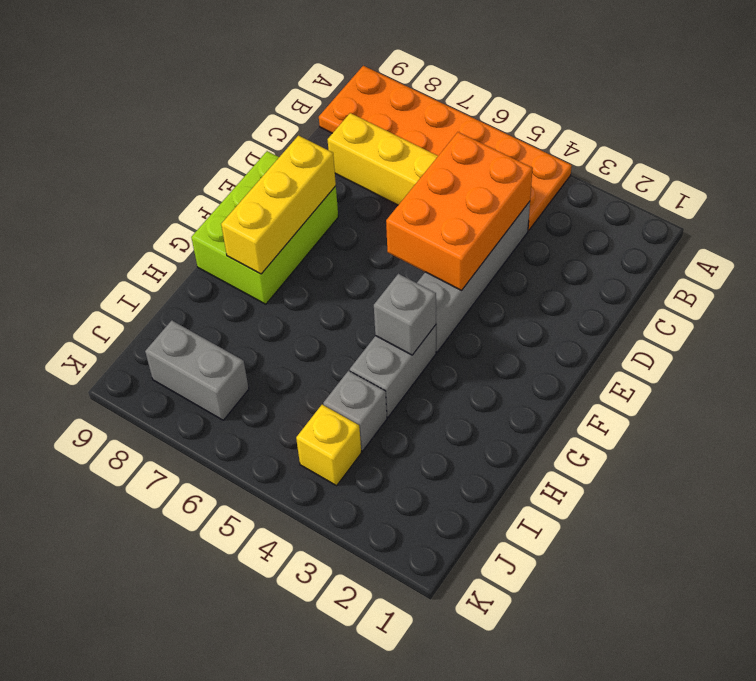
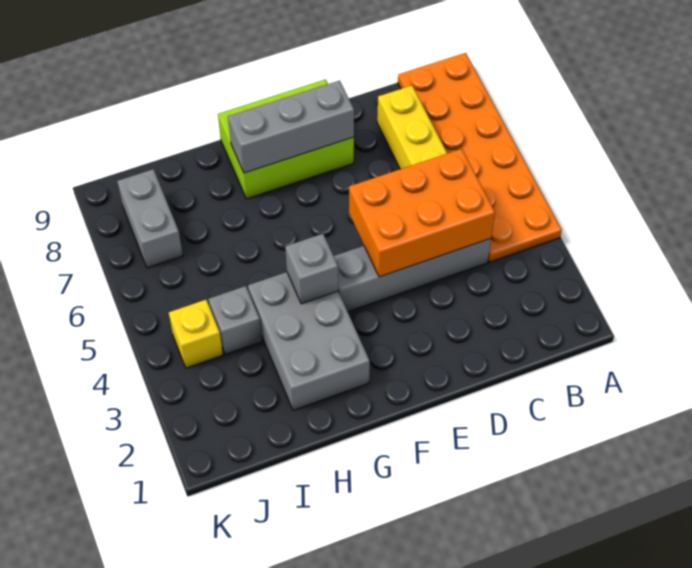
yellow brick E8:G8 level 2 -> grey brick E8:G8 level 2
grey brick G4:H4 level 1 -> grey brick G2:H4 level 1

